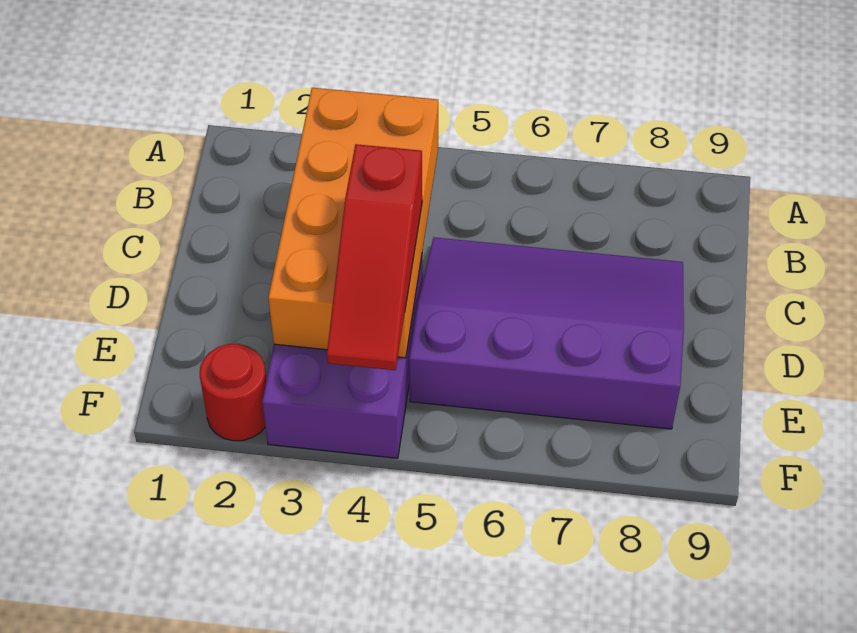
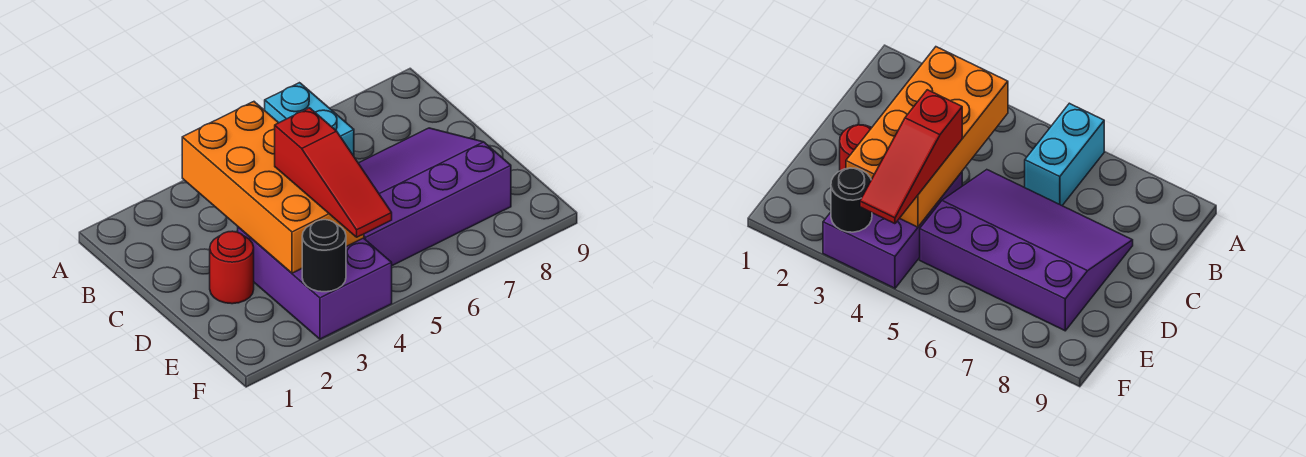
none -> cyan brick A6:B6 level 1
red round brick F2 level 1 -> red round brick D2 level 1
none -> black round brick F3 level 2

